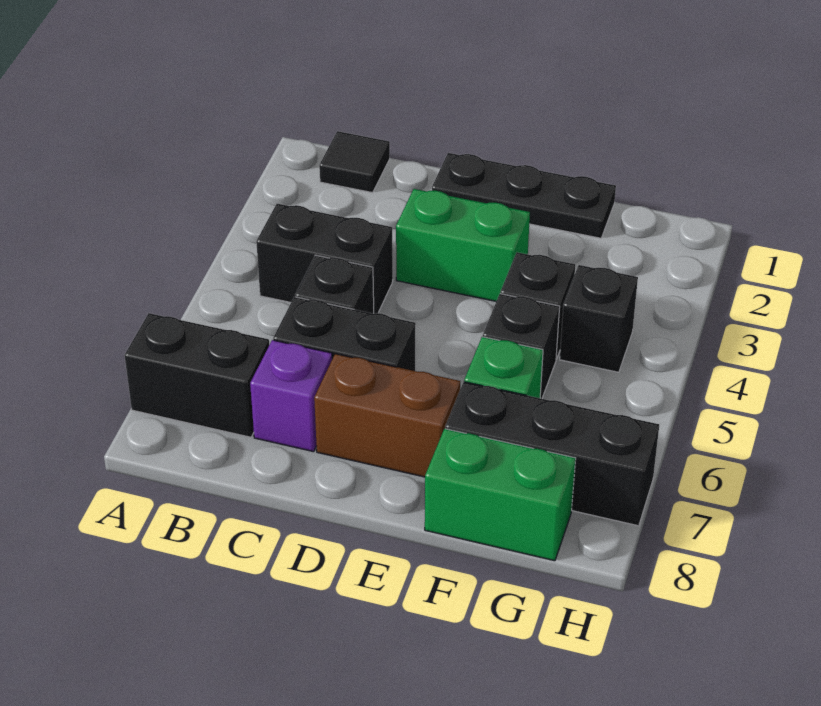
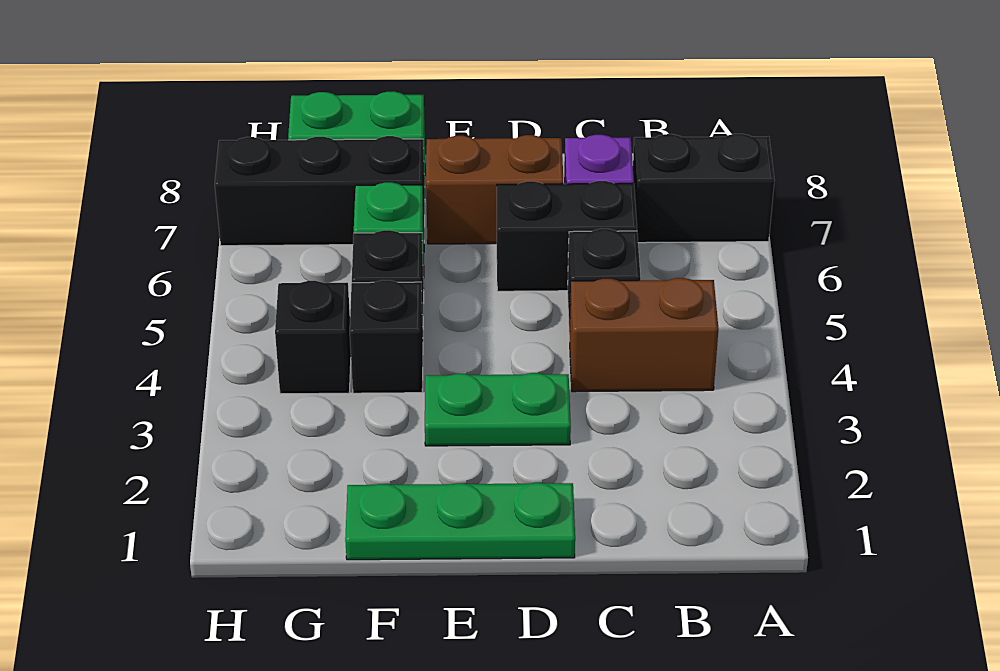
black tile B1 level 1 -> none
black brick B4:C4 level 1 -> brown brick B4:C4 level 1
black plate D1:F1 level 1 -> green plate D1:F1 level 1
green brick D3:E3 level 1 -> green plate D3:E3 level 1

